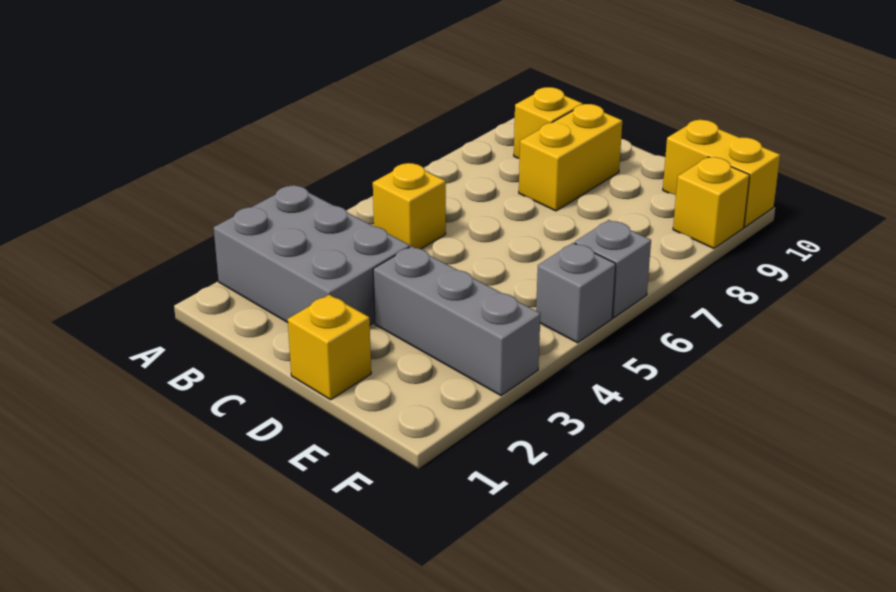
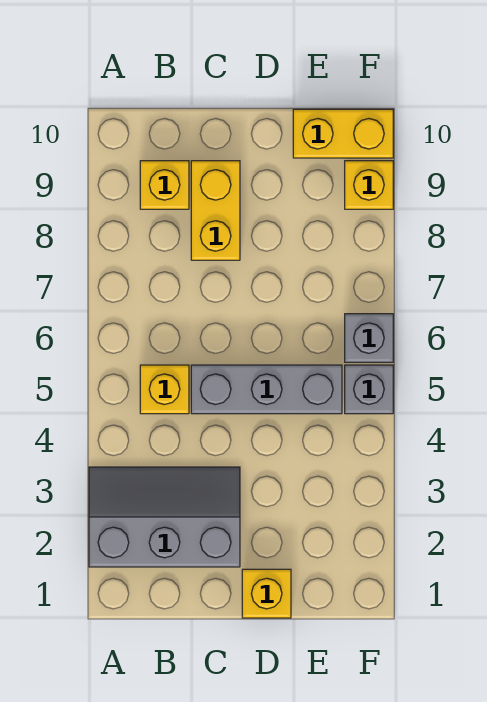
grey brick A2:C3 level 1 -> grey slope A2:C3 level 1 top 2
grey brick D3:F3 level 1 -> grey brick C5:E5 level 1

